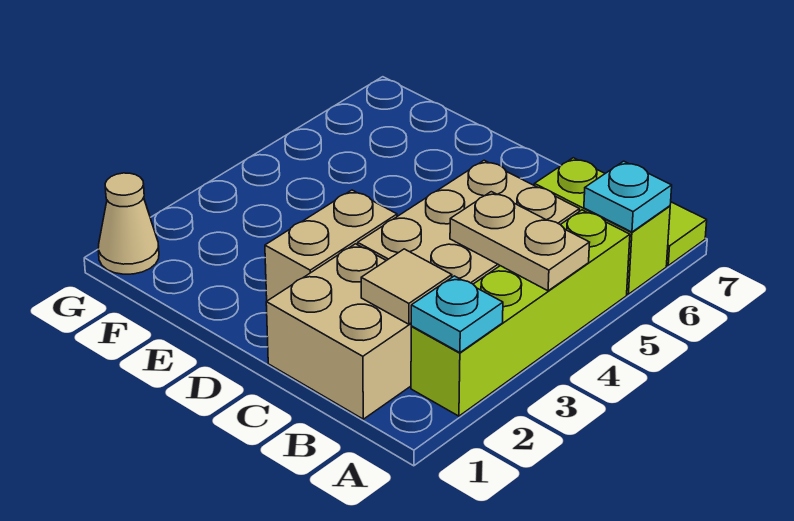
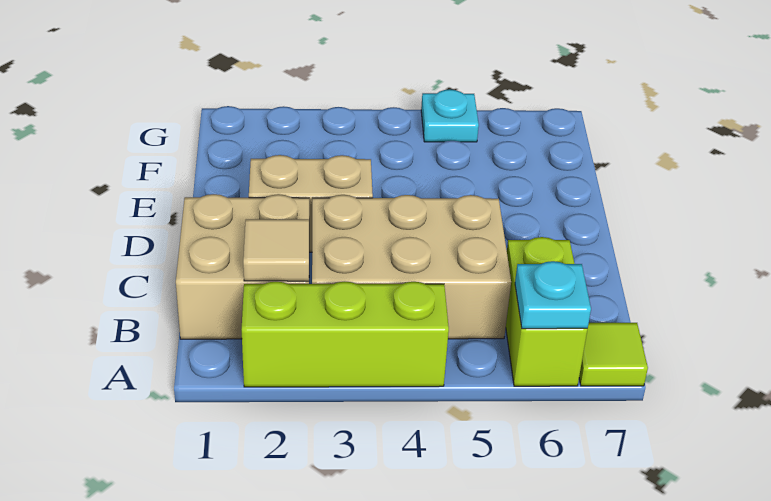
lime brick A2:A5 level 1 -> lime brick A2:A4 level 1
cyan plate A2 level 2 -> cyan plate G5 level 1
tan plate A4:B4 level 2 -> none
tan cone G1 level 1 -> none

